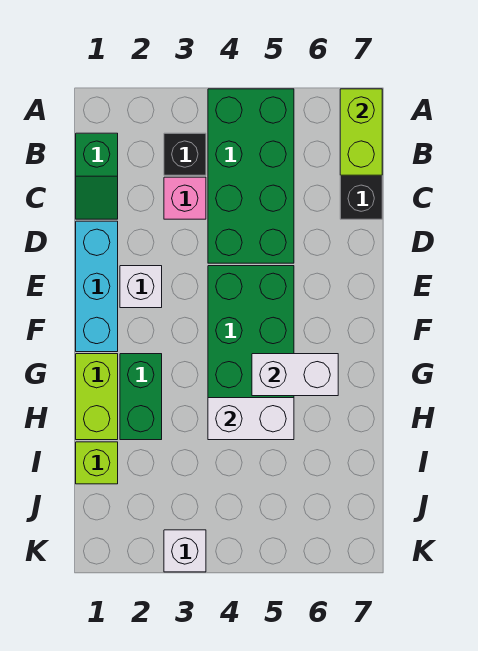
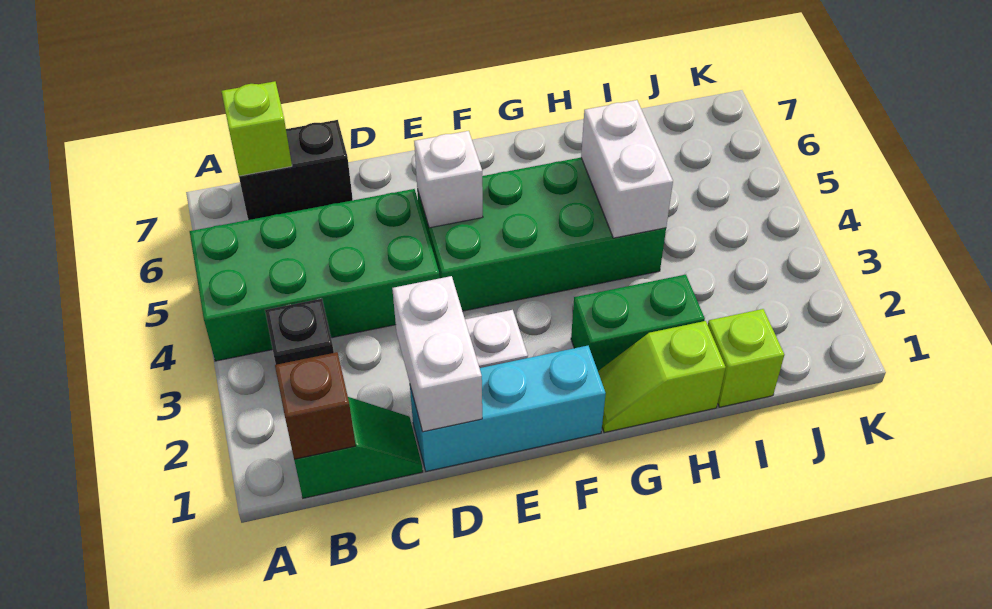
lime brick A7:B7 level 2 -> lime brick B7 level 2
none -> brown brick B1 level 2
pink brick C3 level 1 -> none
lime brick G1:H1 level 1 -> lime slope G1:H1 level 1 top H
white brick G5:G6 level 2 -> white brick D1:D2 level 2
white brick K3 level 1 -> white brick E5 level 2

